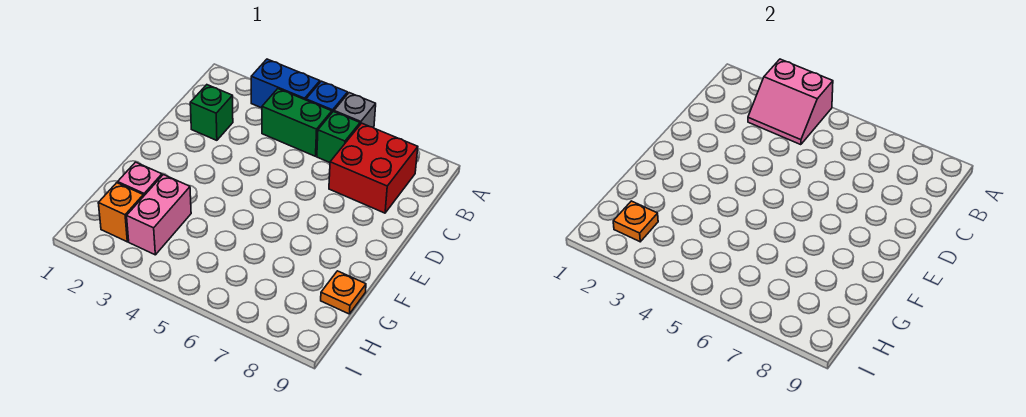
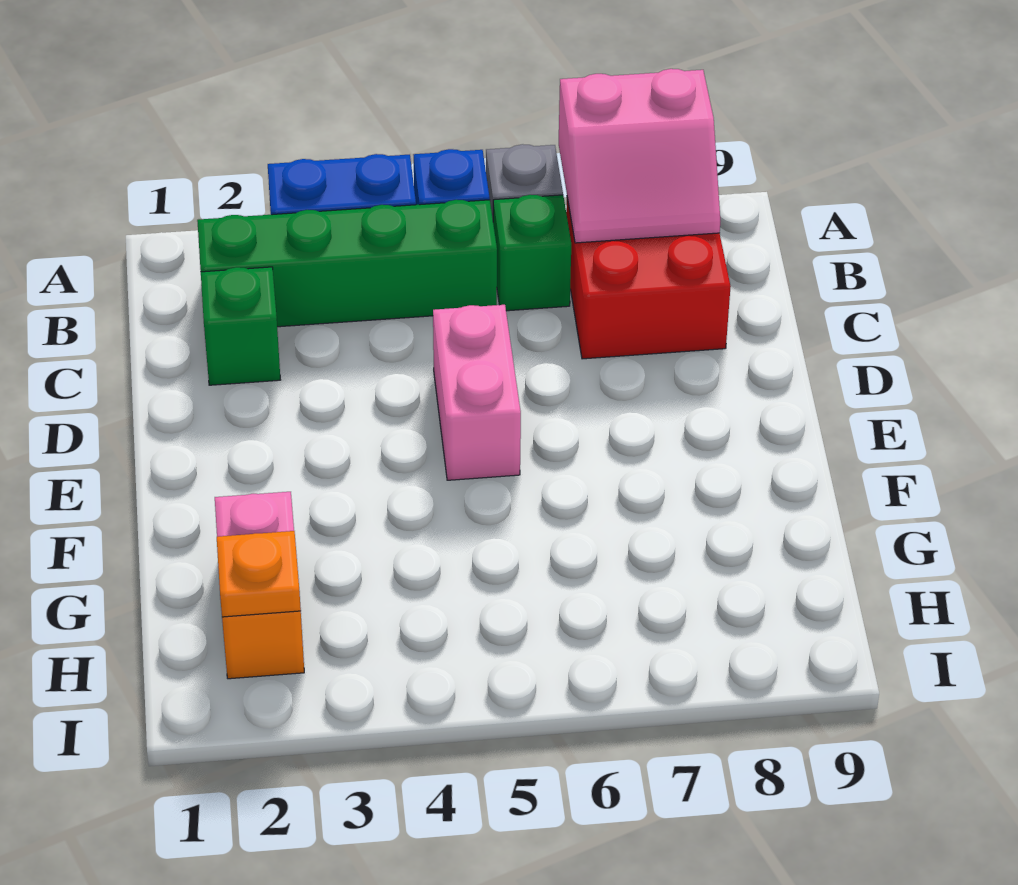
pink slope A3:B4 level 2 top A -> pink slope A7:B8 level 2 top A
green brick B4:B5 level 1 -> green brick B2:B5 level 1
pink brick G3:H3 level 1 -> pink brick D5:E5 level 1
orange plate G9 level 1 -> none

